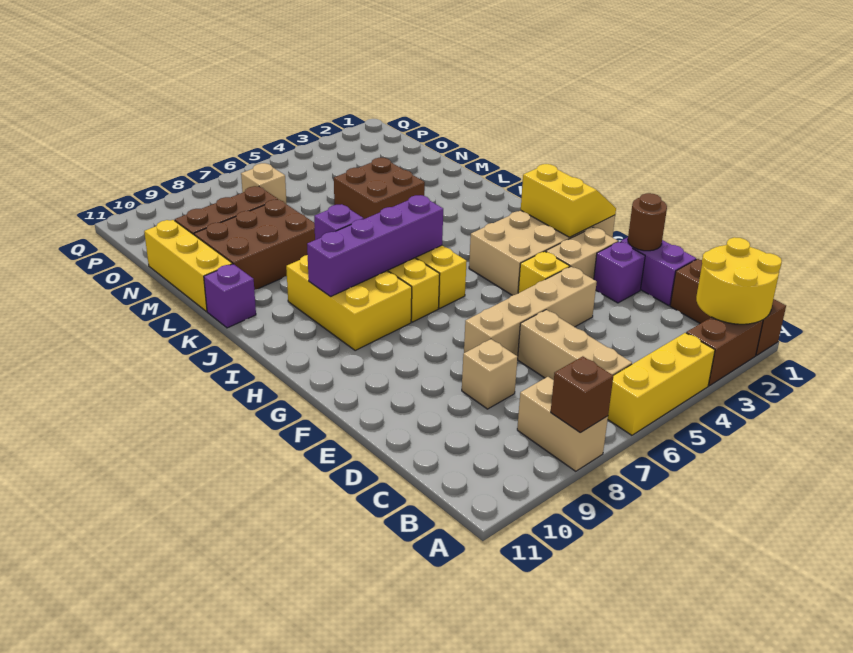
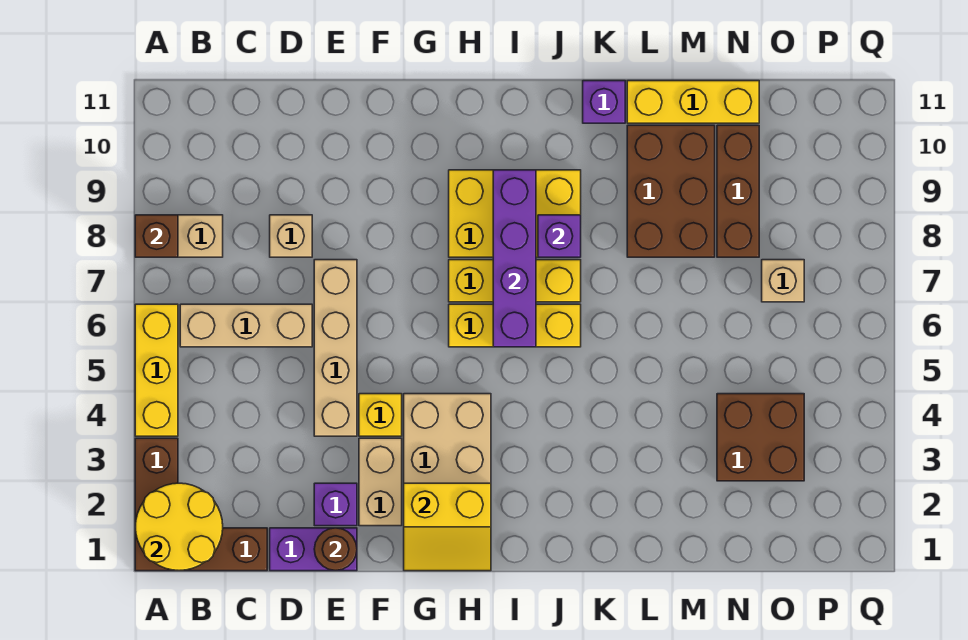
brown brick L4:M5 level 1 -> brown brick N3:O4 level 1

